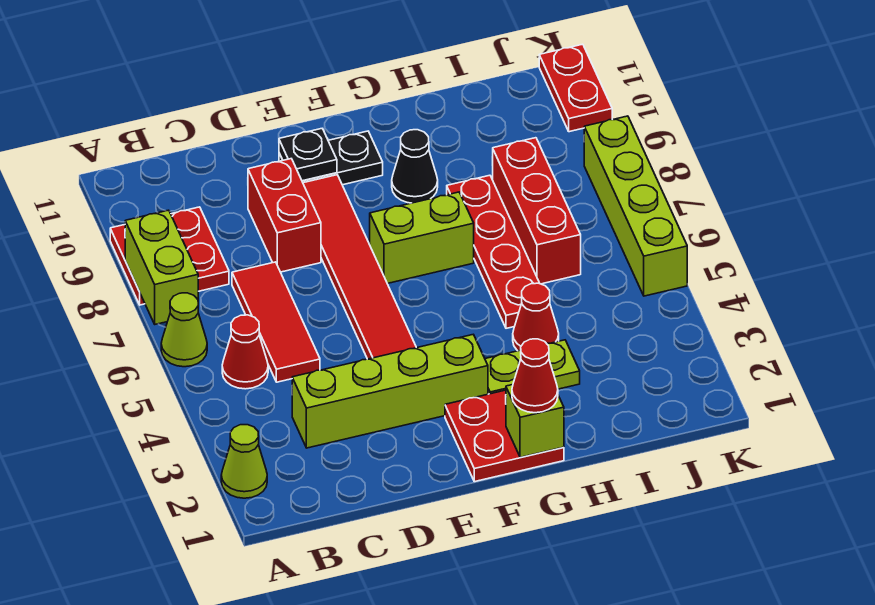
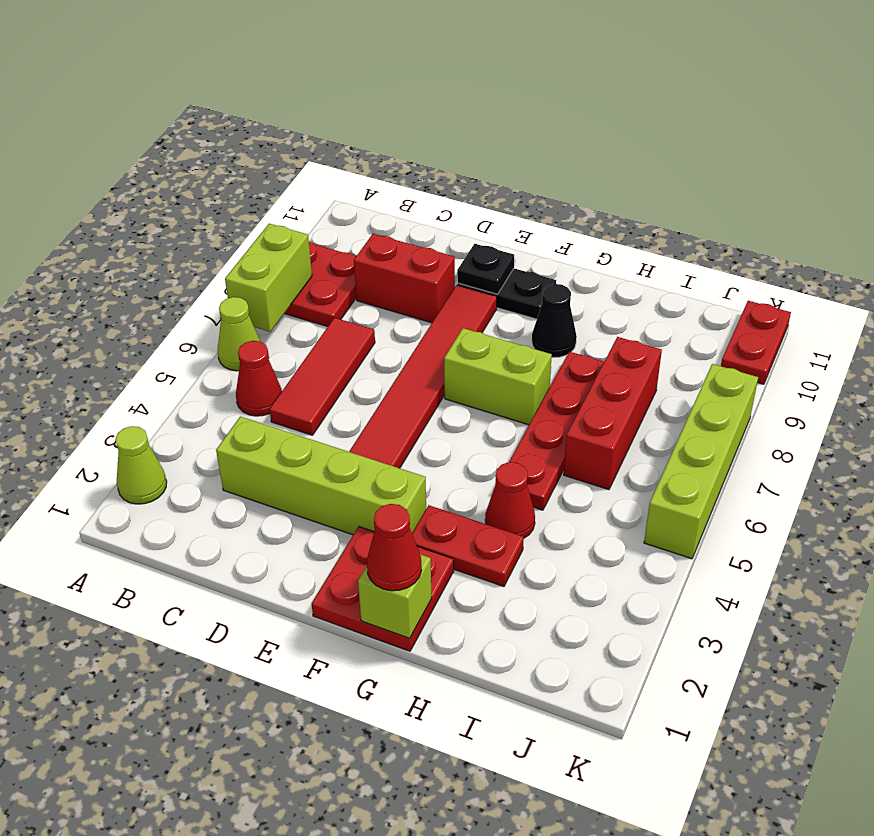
red brick D8:D9 level 1 -> red brick C9:D9 level 1
lime plate G3:H3 level 1 -> red plate G3:H3 level 1

